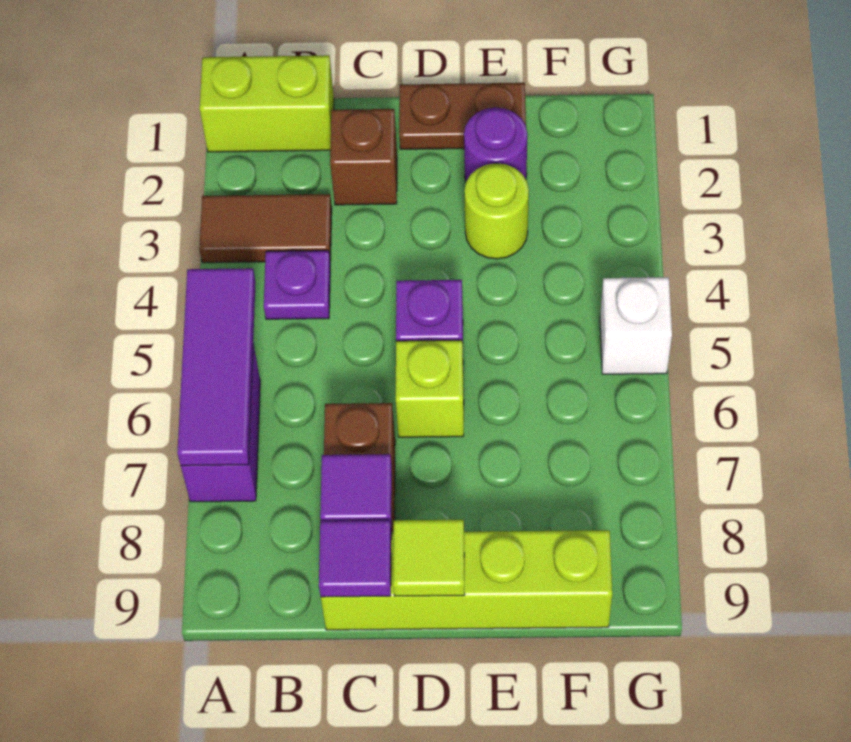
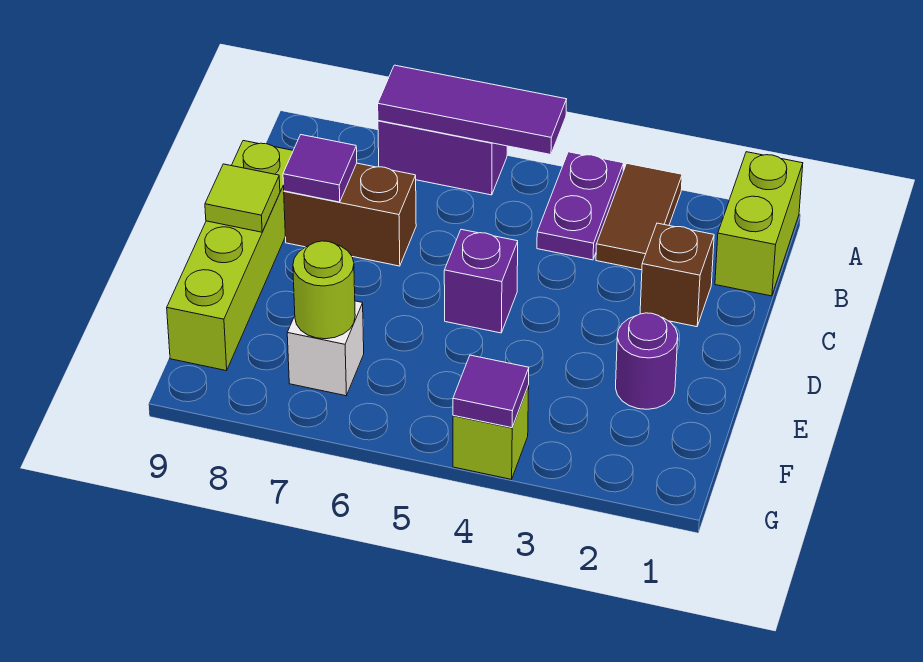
purple plate B4 level 1 -> purple plate A4:B4 level 1
purple tile C9 level 2 -> purple tile G4 level 2
brown plate D1:E1 level 1 -> none
lime brick D6 level 1 -> lime brick G4 level 1
lime round brick E3 level 1 -> lime round brick F7 level 2
white brick G5 level 1 -> white brick F7 level 1

